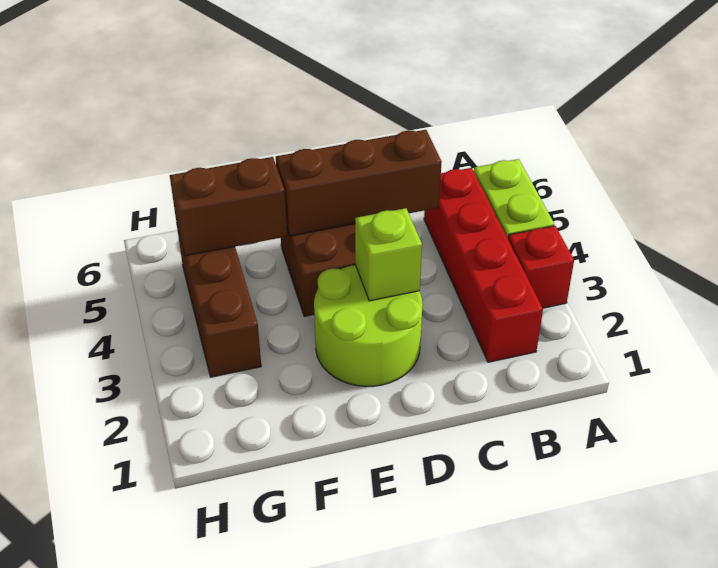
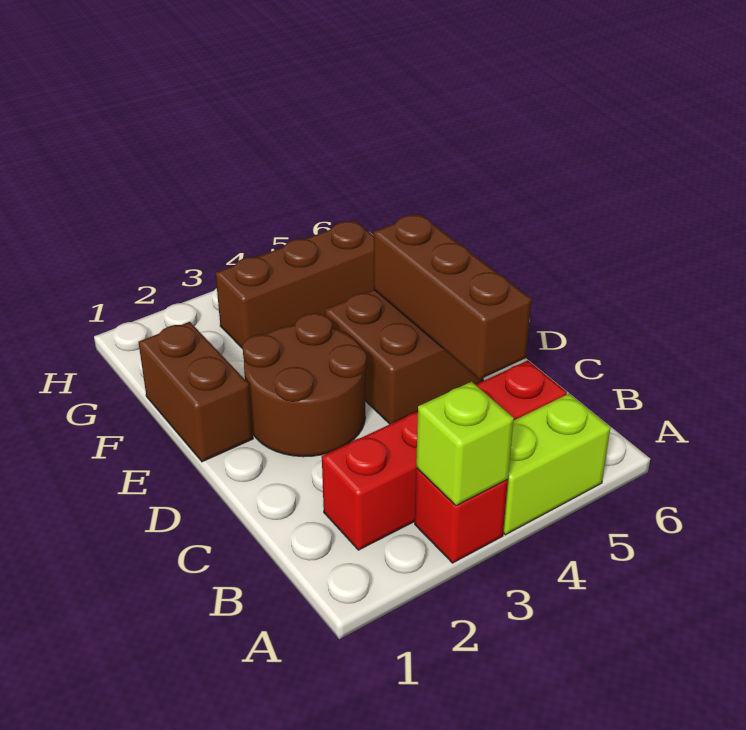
lime round brick D2:E3 level 1 -> brown round brick D2:E3 level 1
lime brick D3 level 2 -> lime brick A3 level 2
brown brick F5:G5 level 2 -> brown brick E1:F1 level 1

